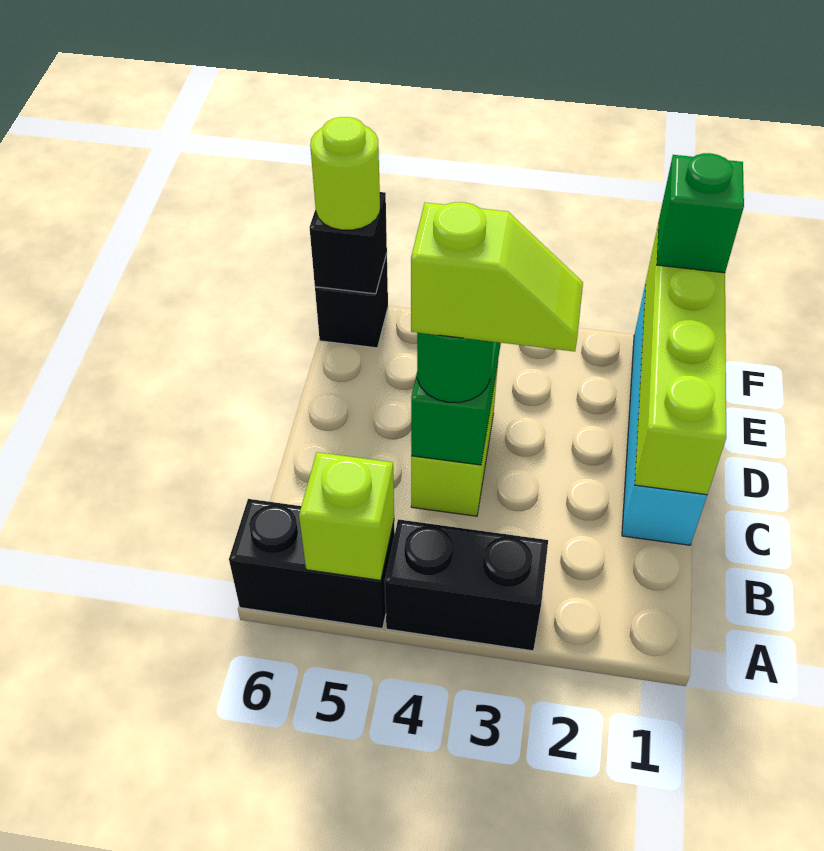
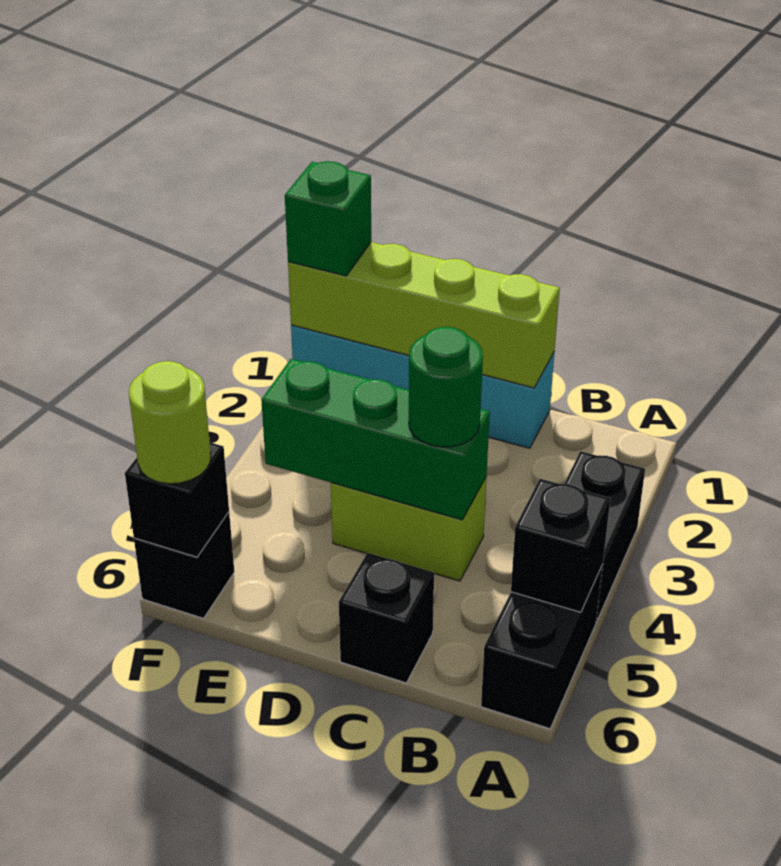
lime brick A5 level 2 -> black brick A5 level 2
lime slope C3:C4 level 4 top 4 -> none
none -> black brick C6 level 1

